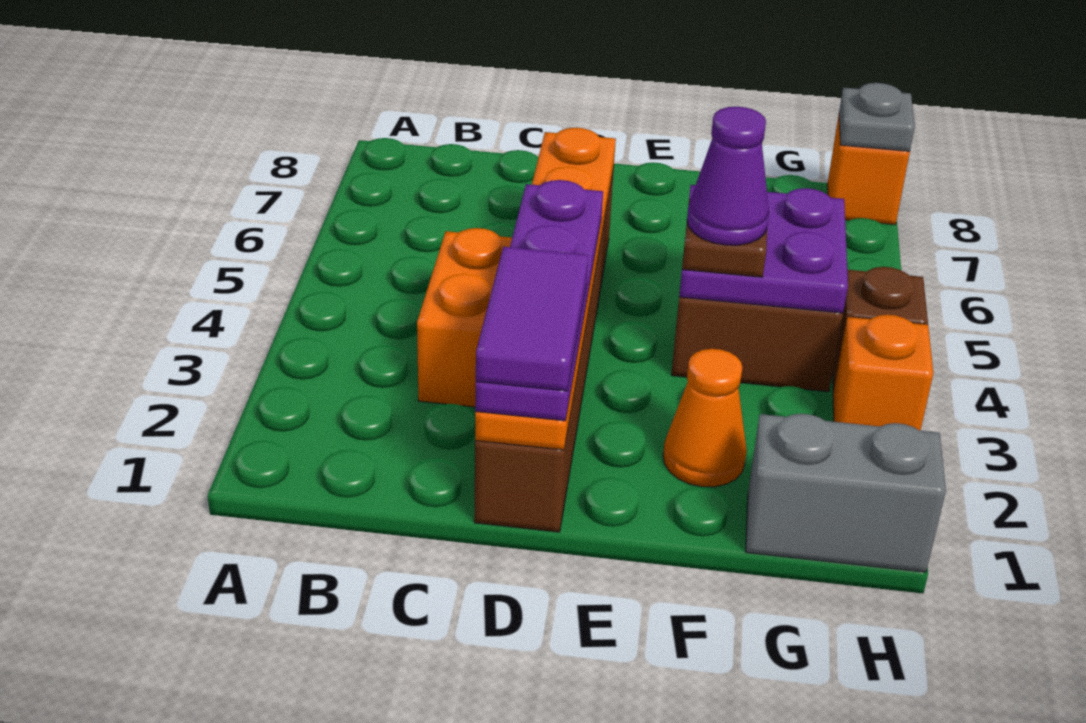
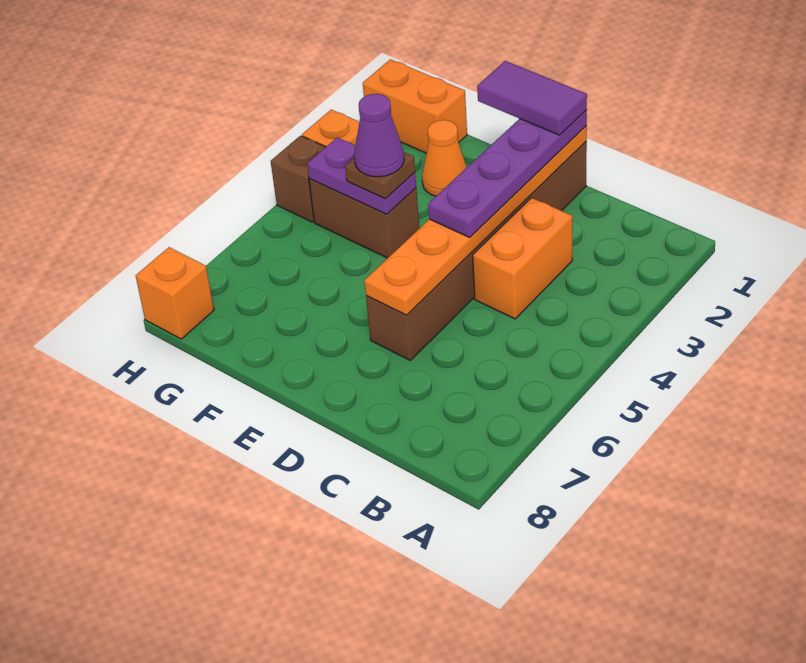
purple tile D1:D2 level 4 -> purple tile D1:E1 level 4
purple plate F4:G5 level 2 -> purple plate F4:G4 level 2
grey brick G1:H1 level 1 -> orange brick G1:H1 level 1
grey plate H8 level 2 -> none

